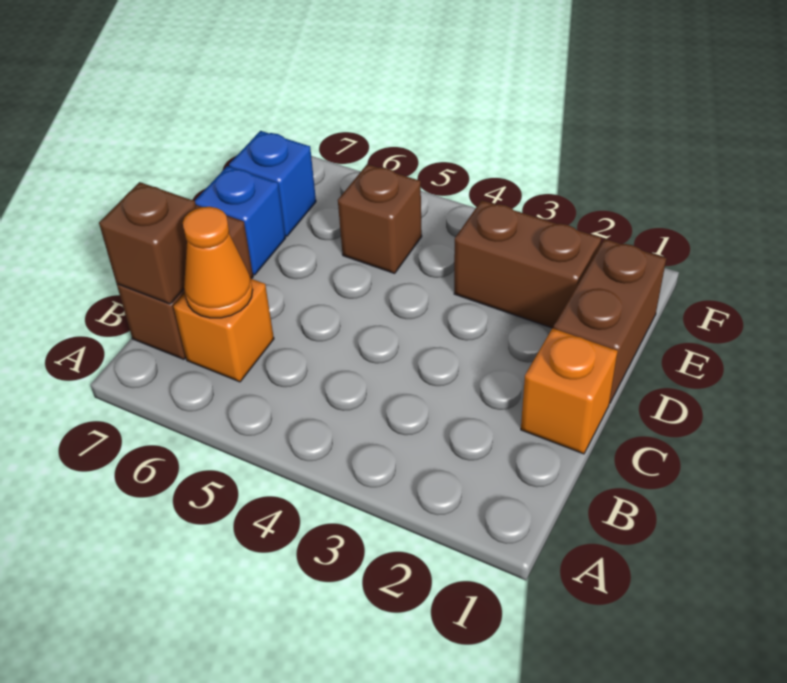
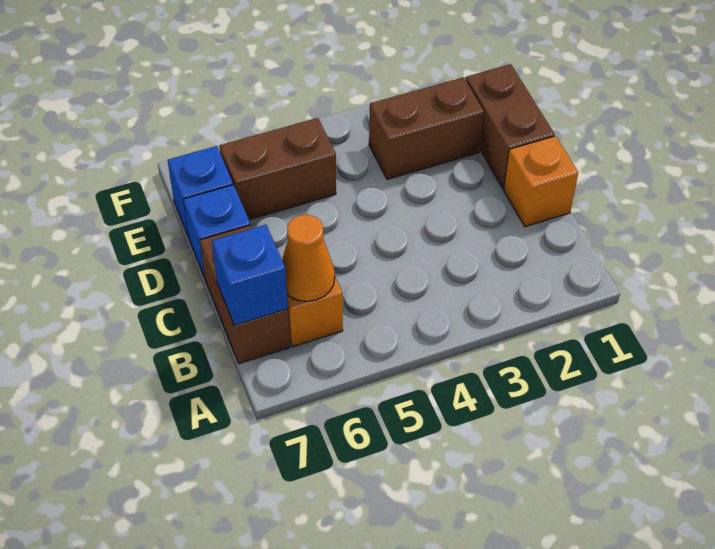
brown brick B7 level 2 -> blue brick B7 level 2
brown brick E5 level 1 -> brown brick E5:E6 level 1

